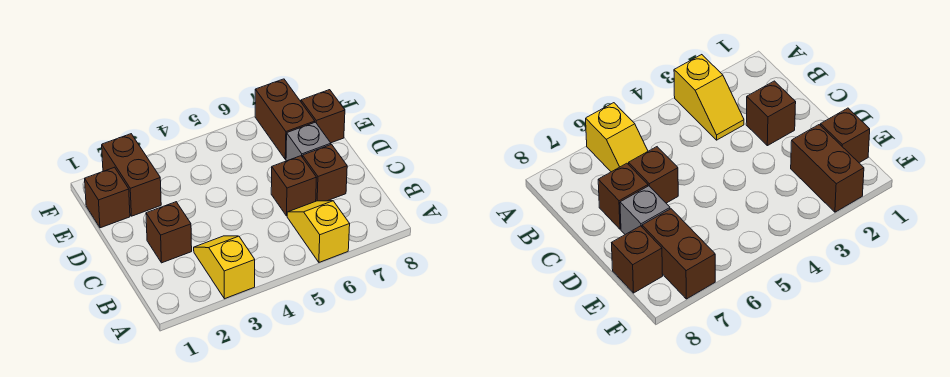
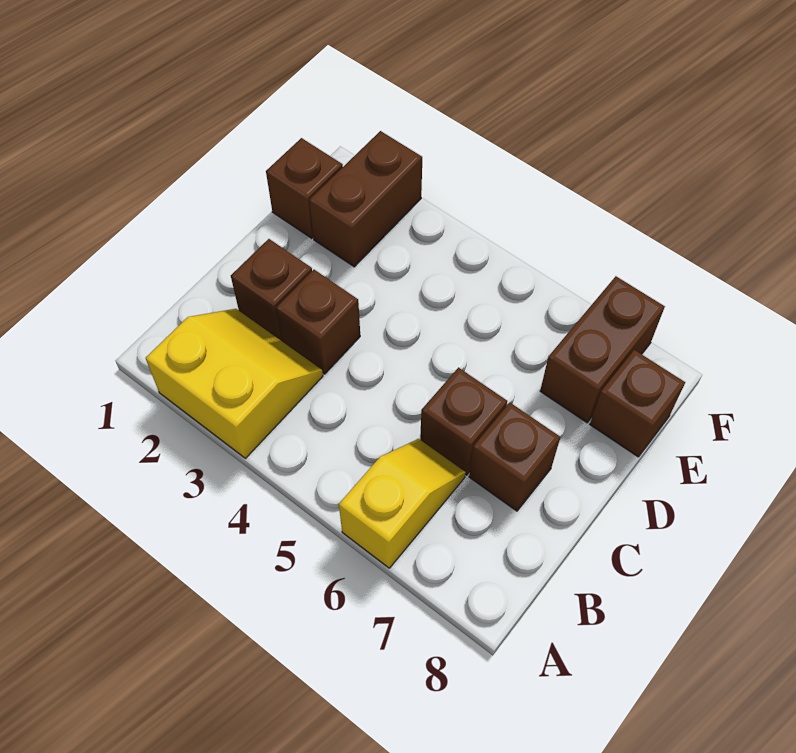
yellow slope A3:B3 level 1 top A -> yellow slope A2:B3 level 1 top A
none -> brown brick C3 level 1
grey brick D7 level 1 -> none

